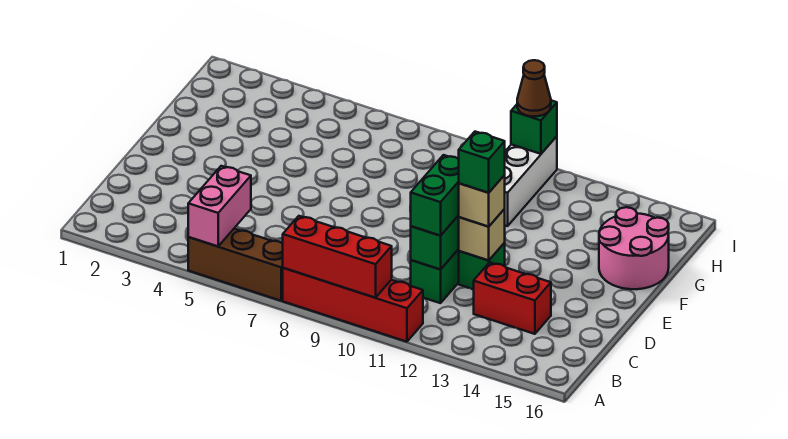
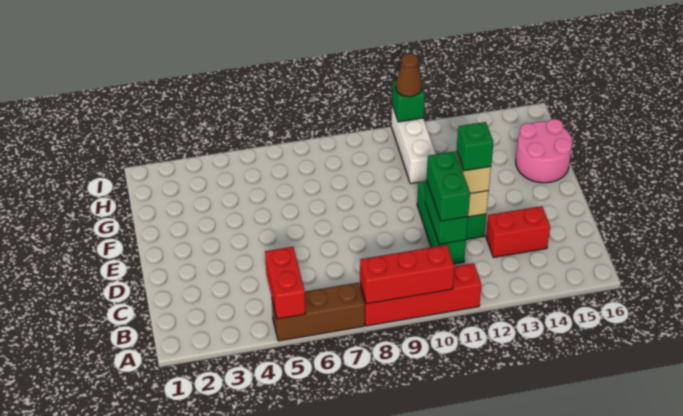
pink brick A5:B5 level 2 -> red brick A5:B5 level 2

